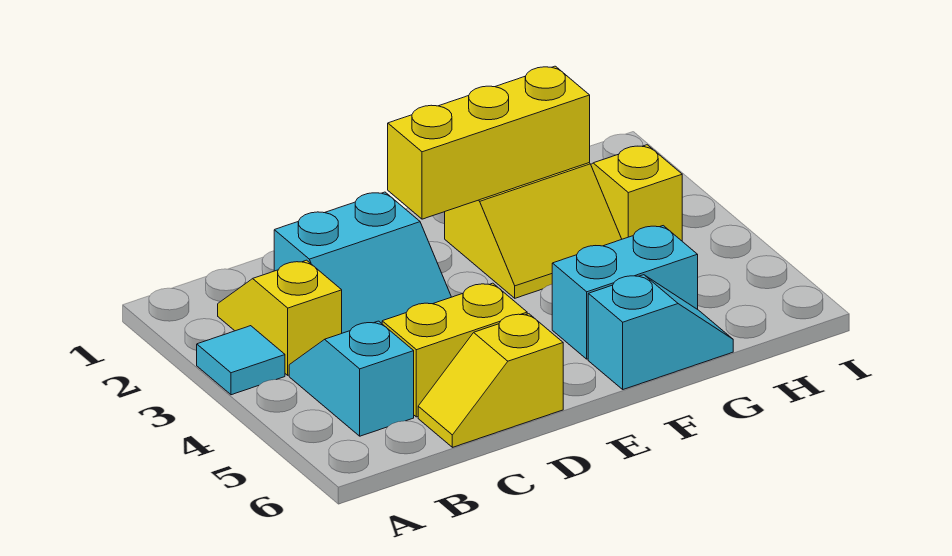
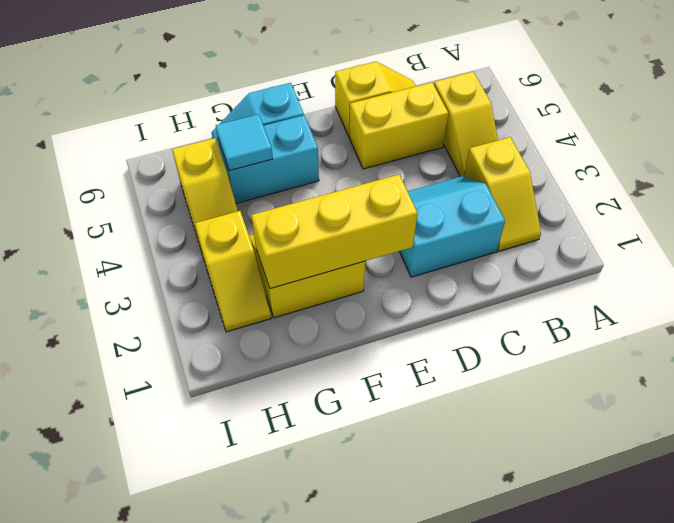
cyan tile A3 level 1 -> cyan tile G5 level 2
cyan slope B4:B5 level 1 top 5 -> yellow slope B4:B5 level 1 top 5
none -> yellow slope H4:H5 level 1 top 5

